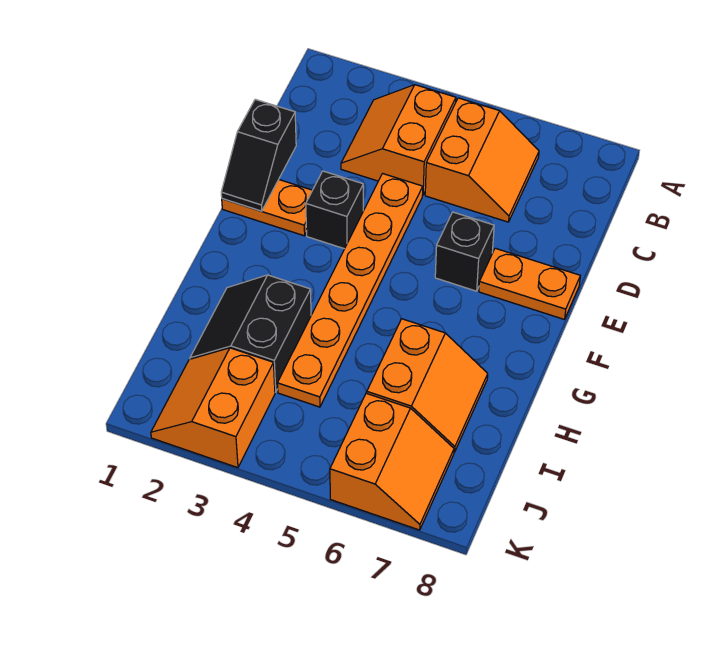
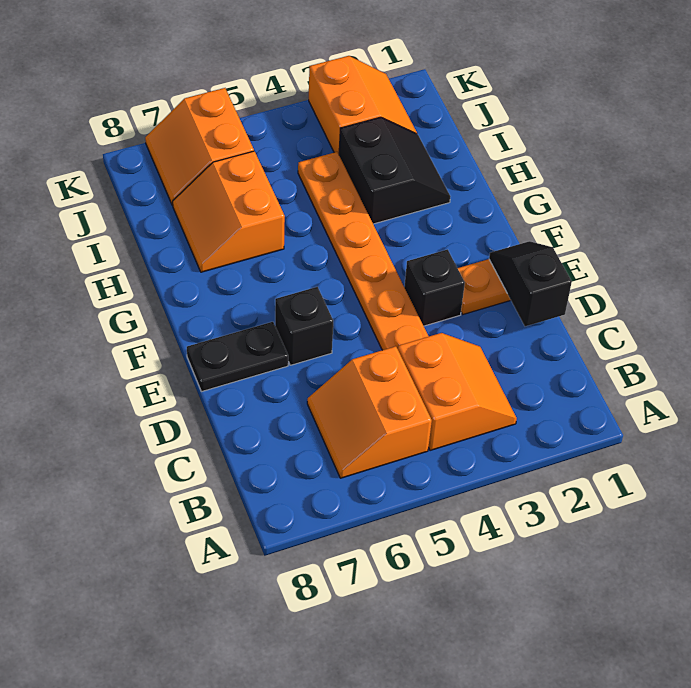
orange plate E7:E8 level 1 -> black plate E7:E8 level 1

